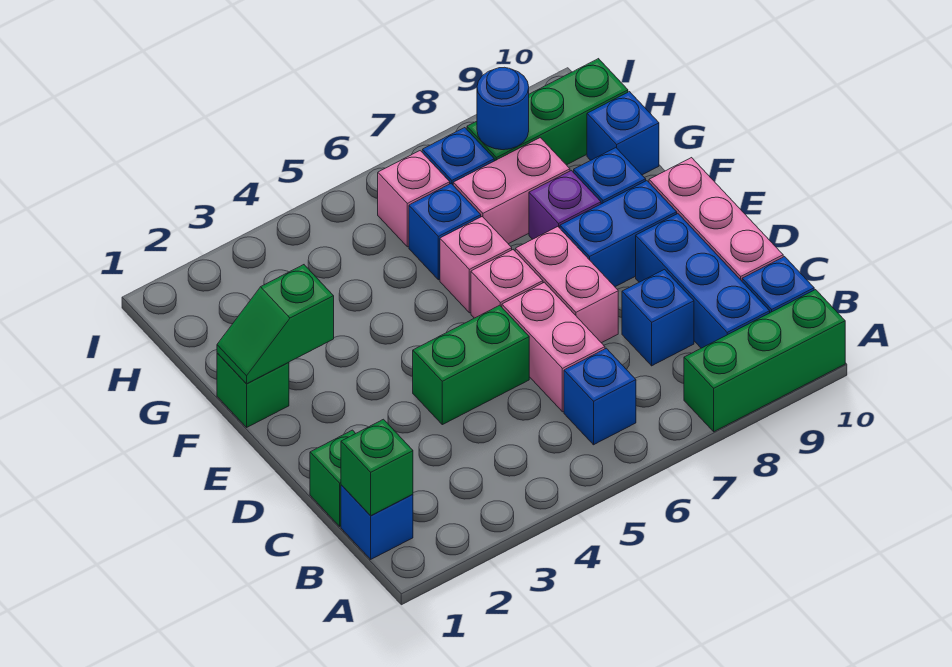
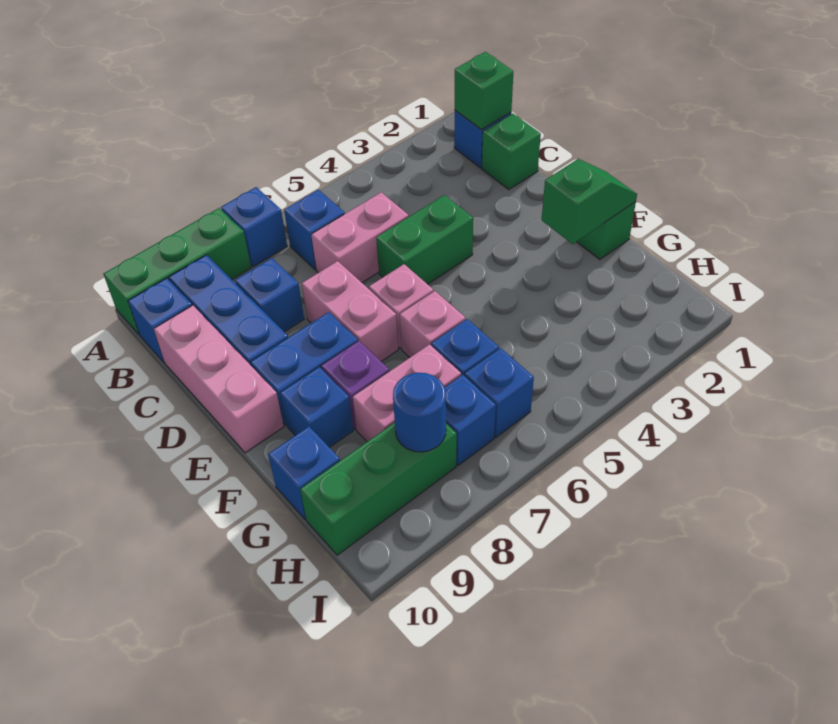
none -> blue brick A7 level 1
pink brick C6:D6 level 1 -> pink brick C5:C6 level 1
pink brick H6 level 1 -> blue brick H6 level 1

